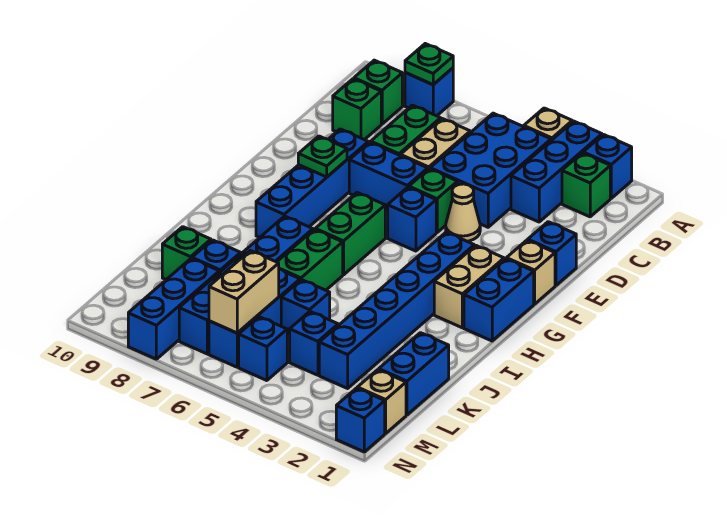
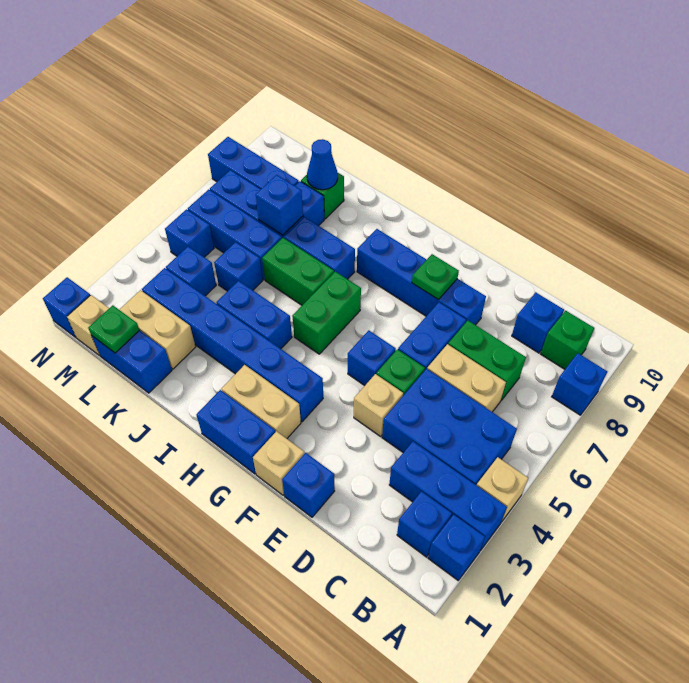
green plate A8 level 2 -> green plate L1 level 2
green brick B2 level 1 -> blue brick B2 level 1
green brick C9 level 1 -> blue brick C9 level 1
tan cone E4 level 1 -> tan brick E4 level 1
green brick G6:H6 level 1 -> green brick H5:H6 level 1
none -> blue brick I4:J4 level 1
none -> blue brick K7 level 2
none -> blue cone K9 level 2
tan brick L6:M6 level 2 -> tan brick K2:L2 level 1

